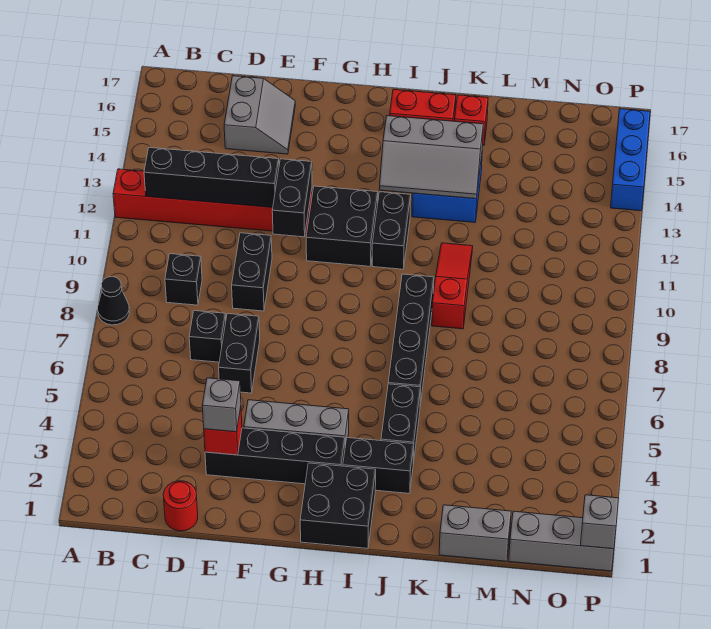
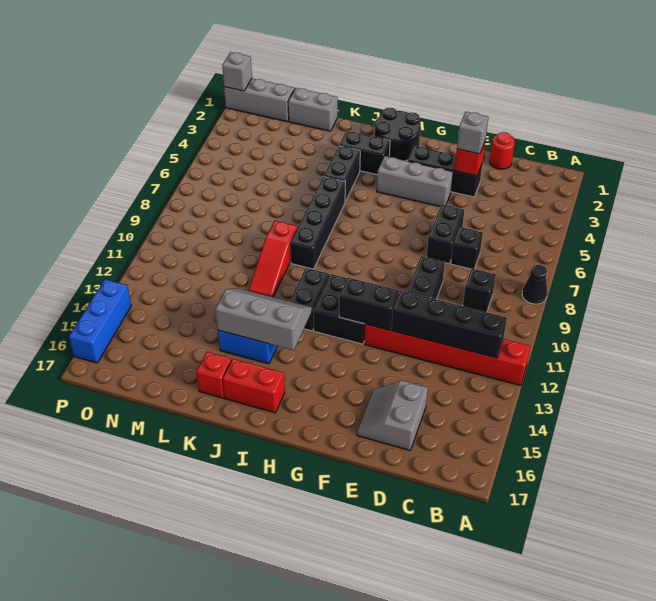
black brick E3:H3 level 1 -> black brick E3:G3 level 1
black brick F11:F12 level 2 -> black brick F12:G12 level 2
black brick H1:I2 level 1 -> black round brick H1:I2 level 1

